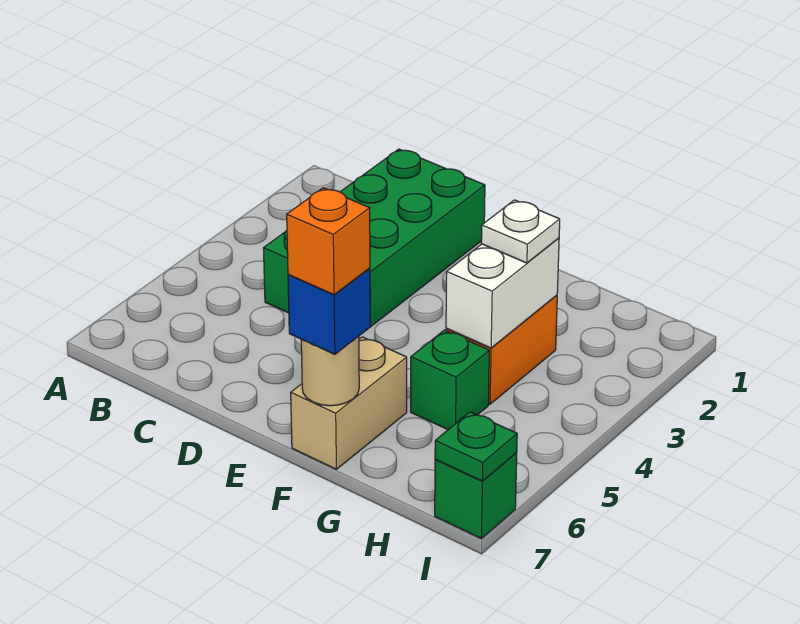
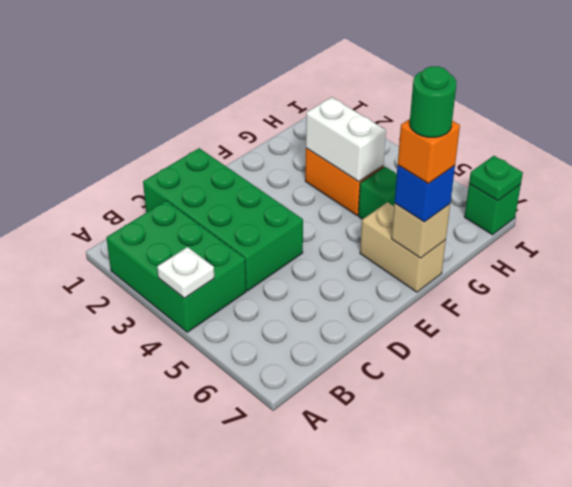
none -> green brick A2:B4 level 1
tan round brick F7 level 2 -> tan brick F7 level 2
none -> green round brick F7 level 5
white plate G3 level 3 -> white plate A4 level 2

